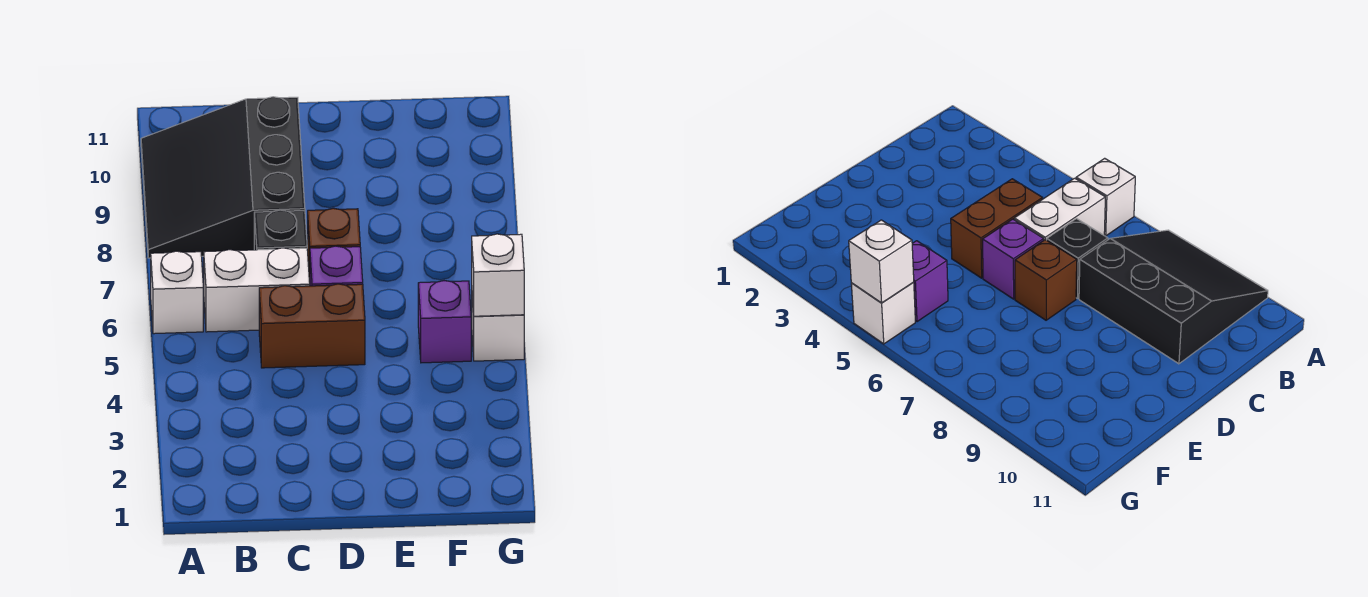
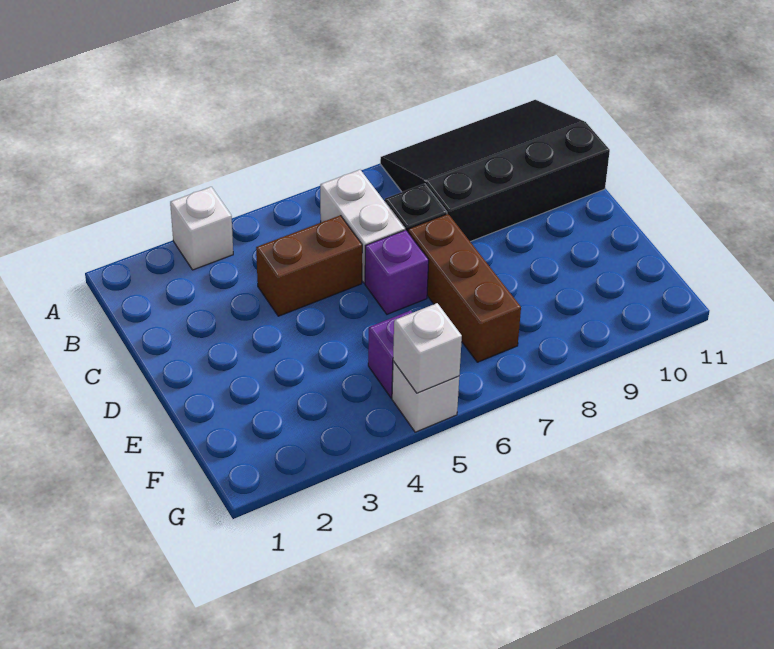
white brick A6 level 1 -> white brick A3 level 1
black slope A8:C10 level 1 top C -> black slope A8:C11 level 1 top C
brown brick C5:D5 level 1 -> brown brick C4:C5 level 1
brown brick D7 level 1 -> brown brick D7:F7 level 1

